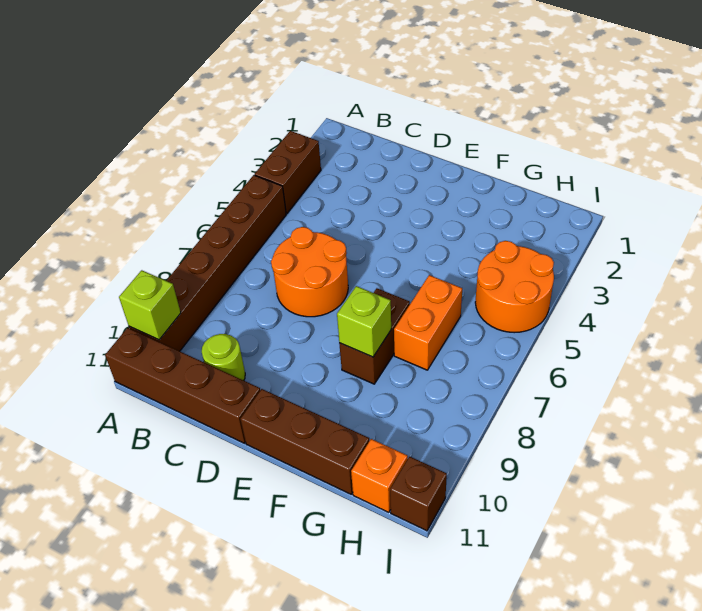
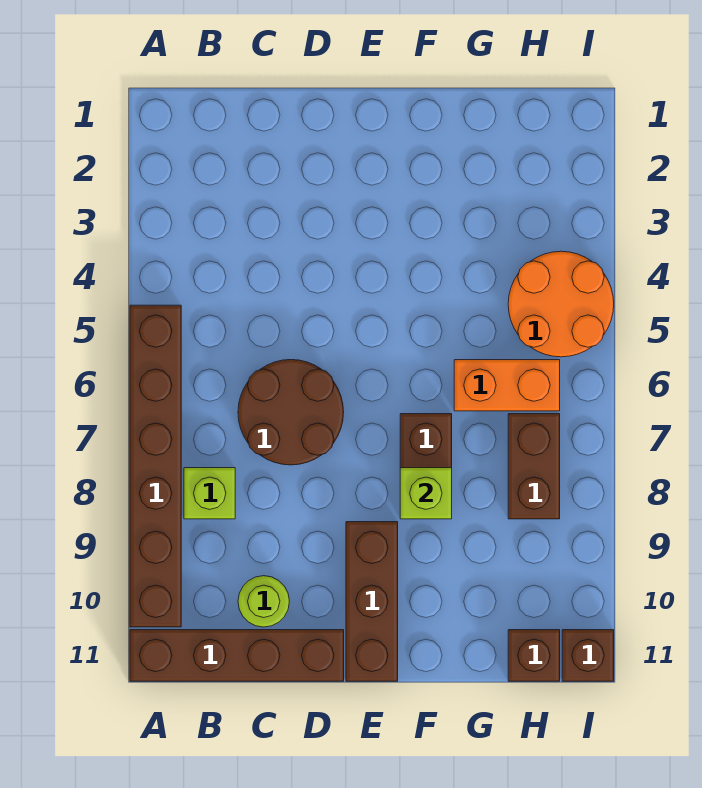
brown brick A3:A4 level 1 -> brown brick H7:H8 level 1
lime brick A10 level 2 -> lime brick B8 level 1
orange round brick C6:D7 level 1 -> brown round brick C6:D7 level 1
brown brick E11:G11 level 1 -> brown brick E9:E11 level 1
orange brick G6:G7 level 1 -> orange brick G6:H6 level 1
orange brick H11 level 1 -> brown brick H11 level 1

